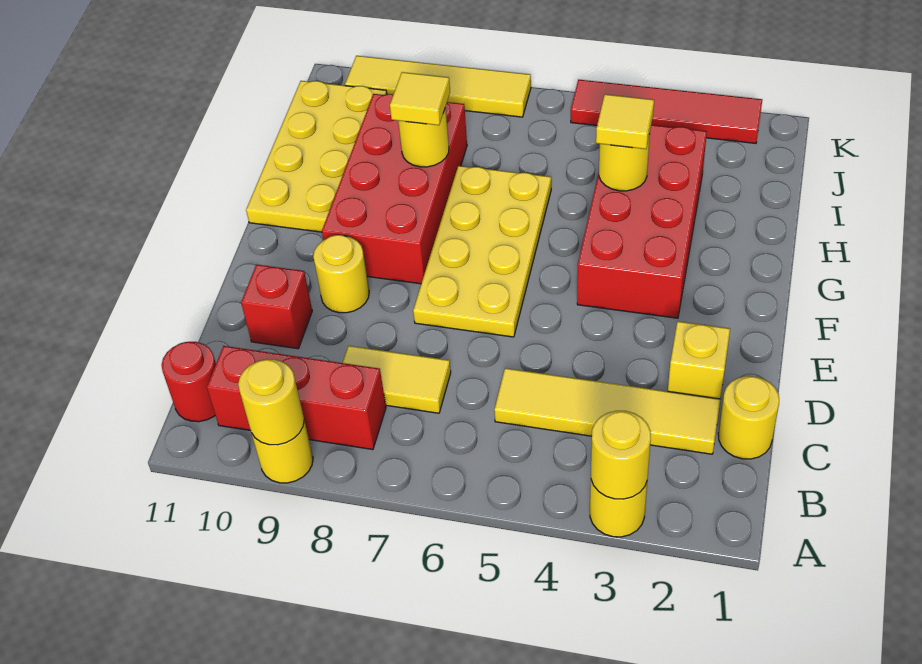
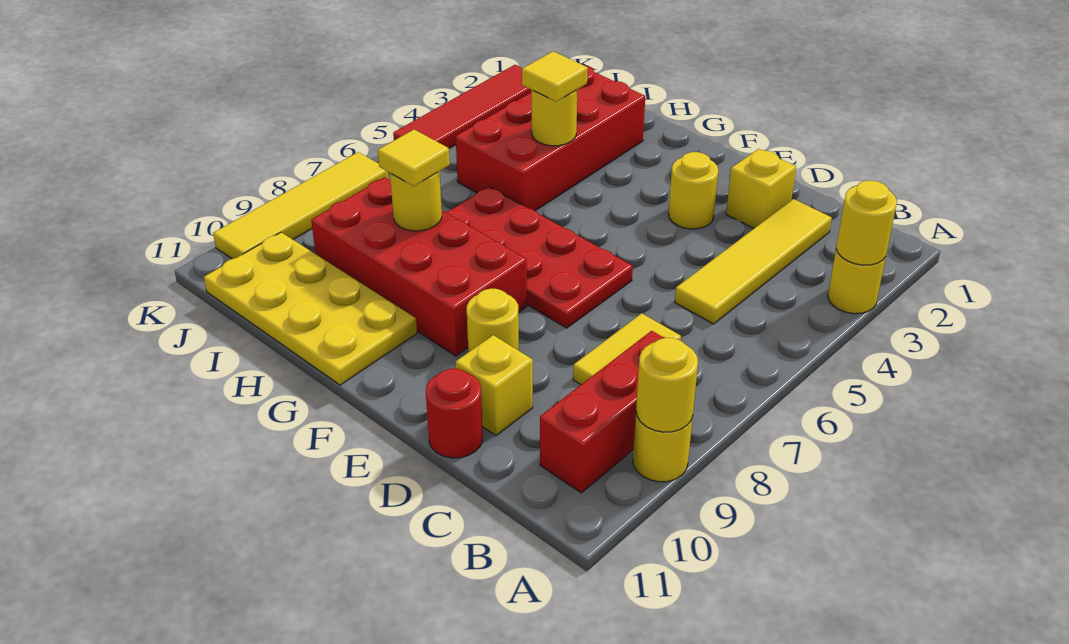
red round brick B11 level 1 -> red round brick D11 level 1
yellow round brick C1 level 1 -> yellow round brick E3 level 1
red brick D10 level 1 -> yellow brick D10 level 1
yellow plate E6:H7 level 1 -> red plate E6:H7 level 1
red brick F3:I4 level 1 -> red brick H2:I5 level 1

